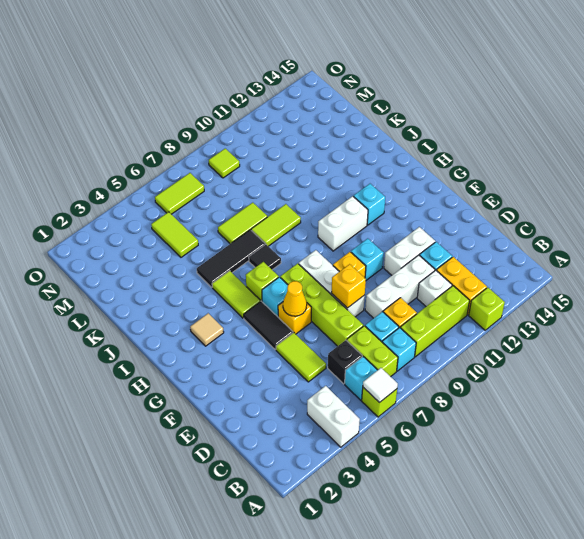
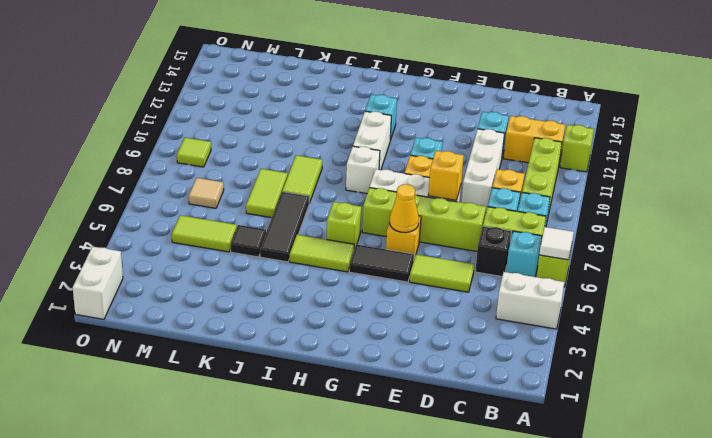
white brick C11 level 1 -> white brick H9 level 1
white brick E11:E12 level 1 -> white brick O1:O2 level 1
cyan brick G6 level 1 -> none
tan tile H3 level 1 -> tan tile M7 level 1
black tile I7 level 1 -> black tile K5 level 1
lime tile N6:N7 level 1 -> none

